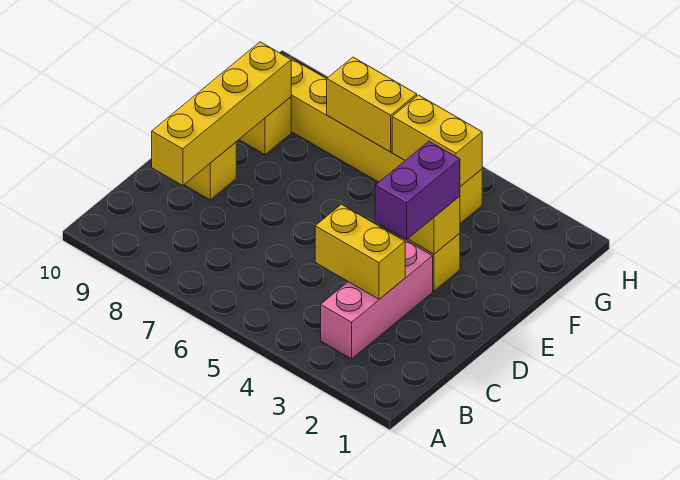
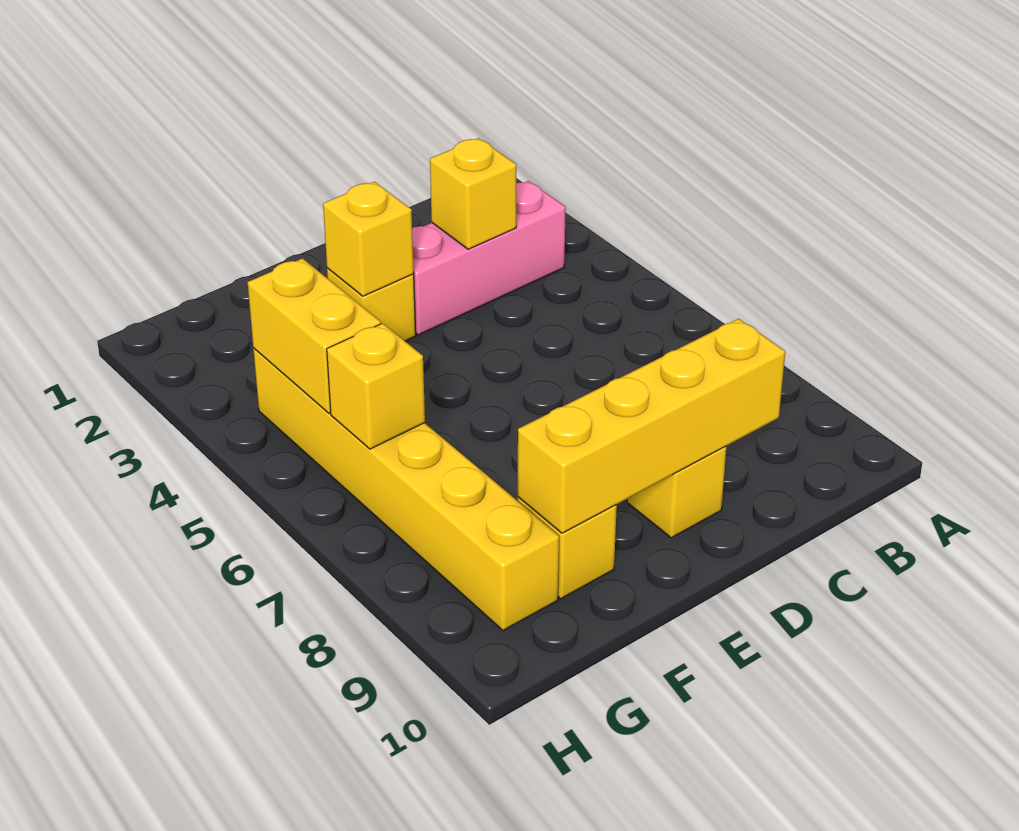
yellow brick C3:C4 level 2 -> yellow brick C3 level 2
purple brick D3:E3 level 3 -> none
yellow brick G6:G7 level 2 -> yellow brick G6 level 2

